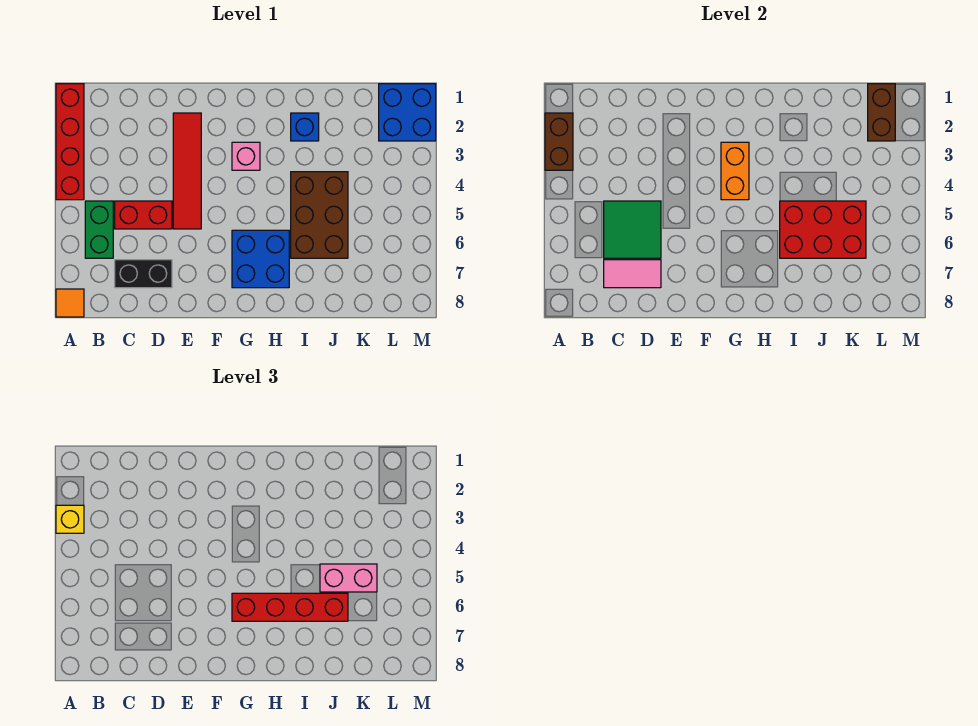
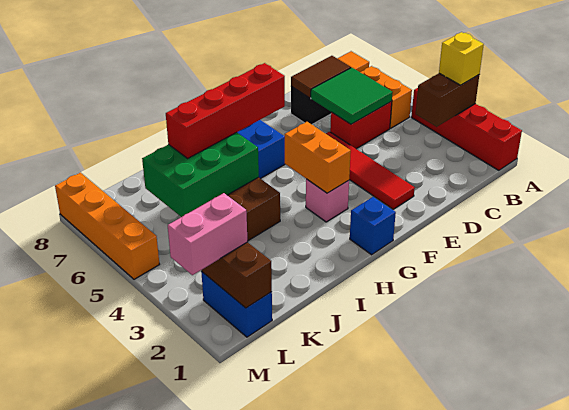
brown brick A2:A3 level 2 -> brown brick A3:B3 level 2
green brick B5:B6 level 1 -> orange brick B5:B6 level 1
pink tile C7:D7 level 2 -> brown tile C7:D7 level 2
blue brick I2 level 1 -> blue brick G1 level 1
red brick I5:K6 level 2 -> green brick I5:K6 level 2
pink brick J5:K5 level 3 -> pink brick L2:M2 level 3
blue brick L1:M2 level 1 -> blue brick L1:L2 level 1
none -> orange brick M5:M8 level 1

